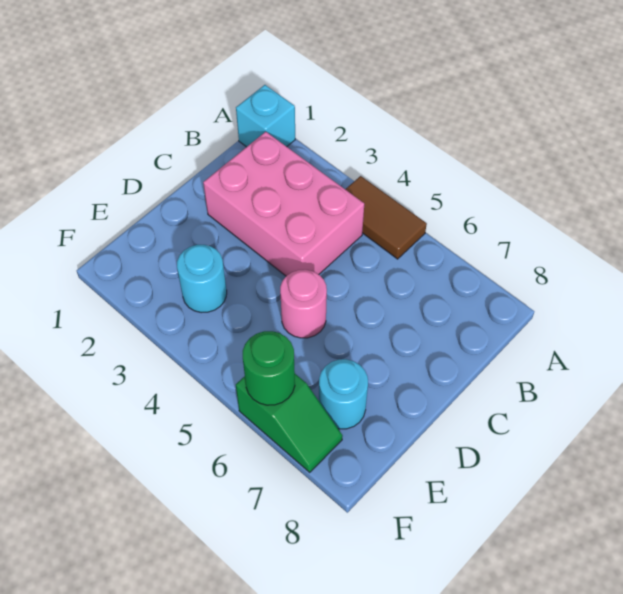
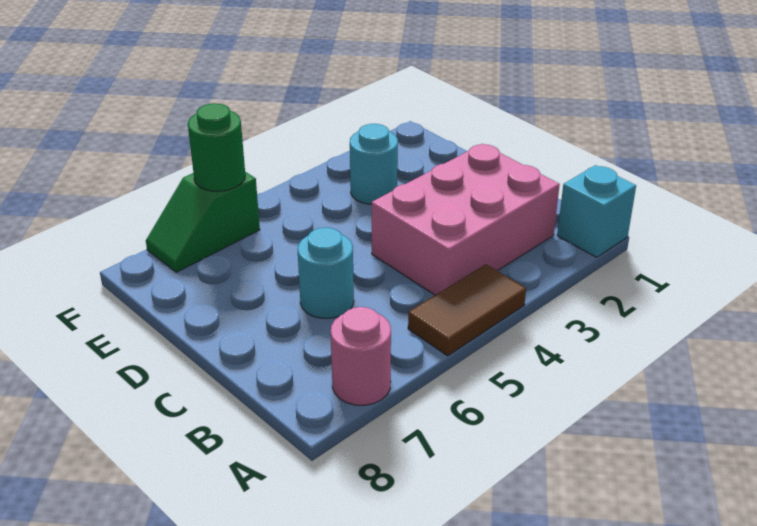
pink round brick D5 level 1 -> pink round brick A7 level 1
cyan round brick E7 level 1 -> cyan round brick C6 level 1

